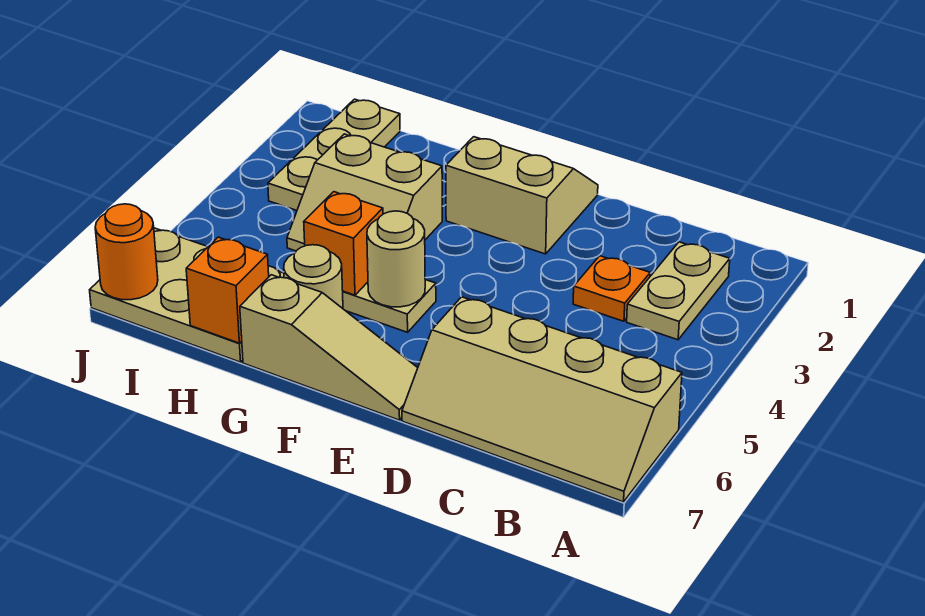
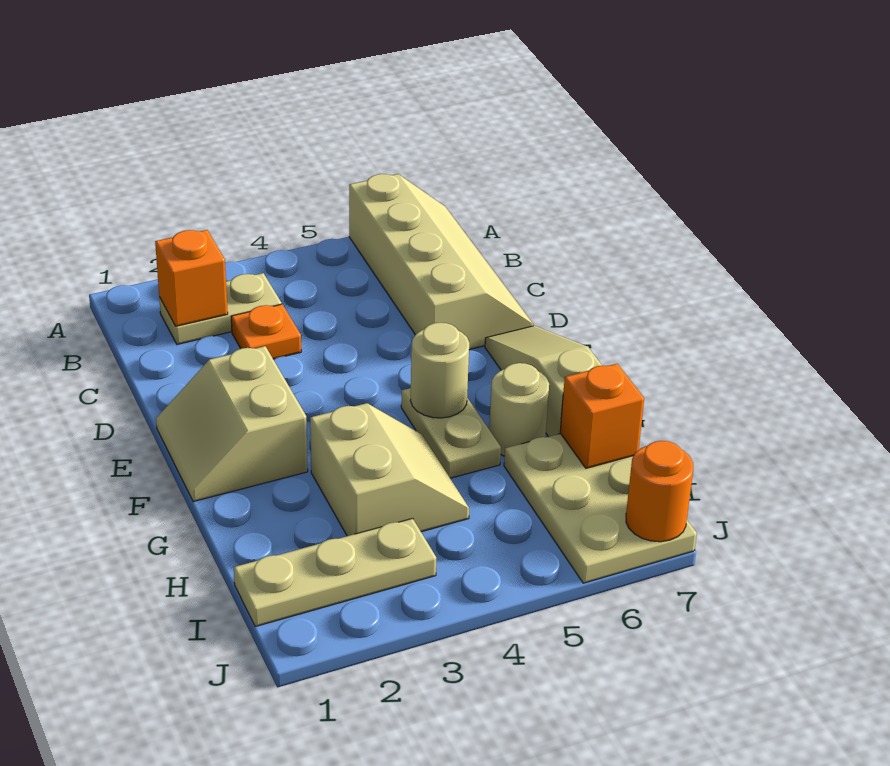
orange brick G5 level 2 -> orange brick B2 level 2

